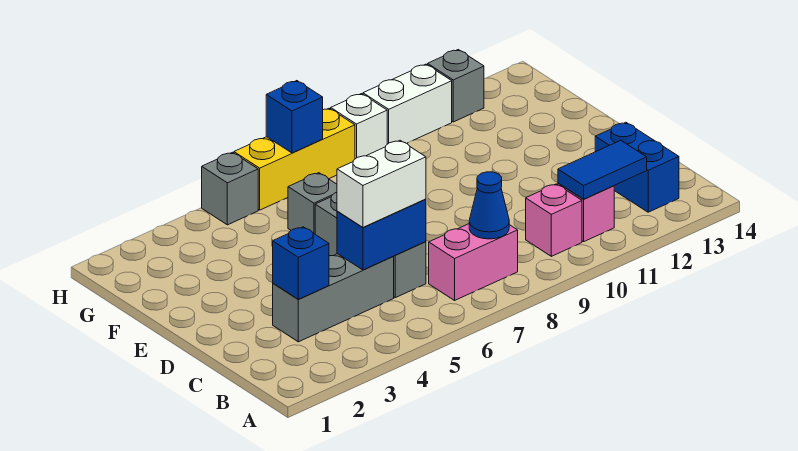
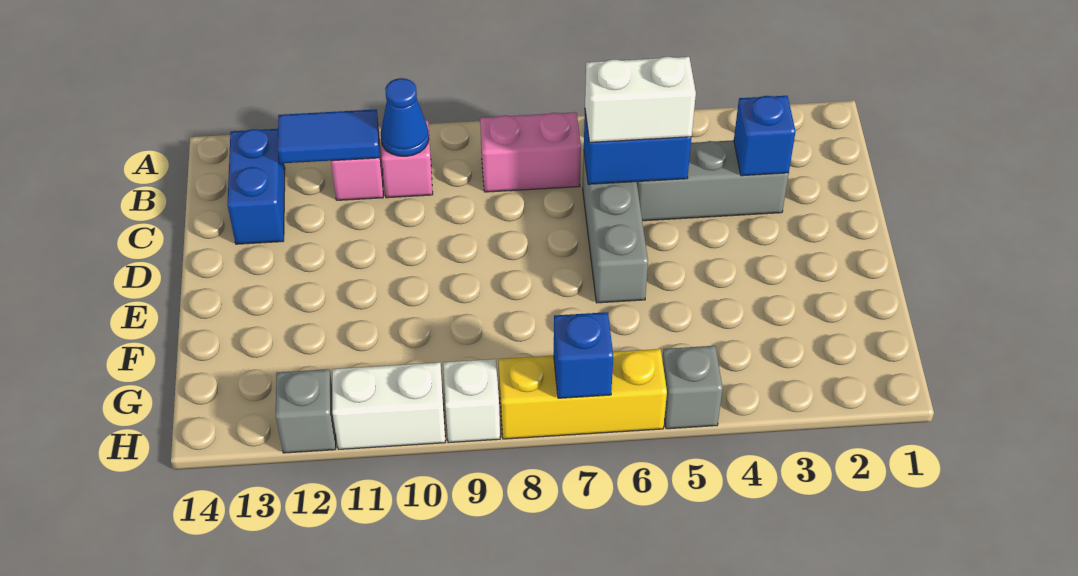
blue cone B8 level 2 -> blue cone B10 level 2
grey brick F6 level 1 -> none

